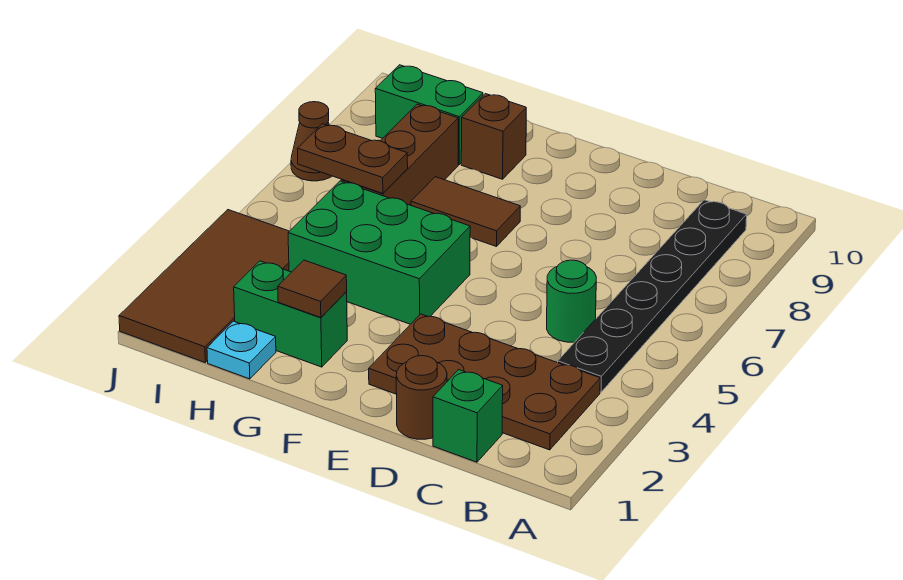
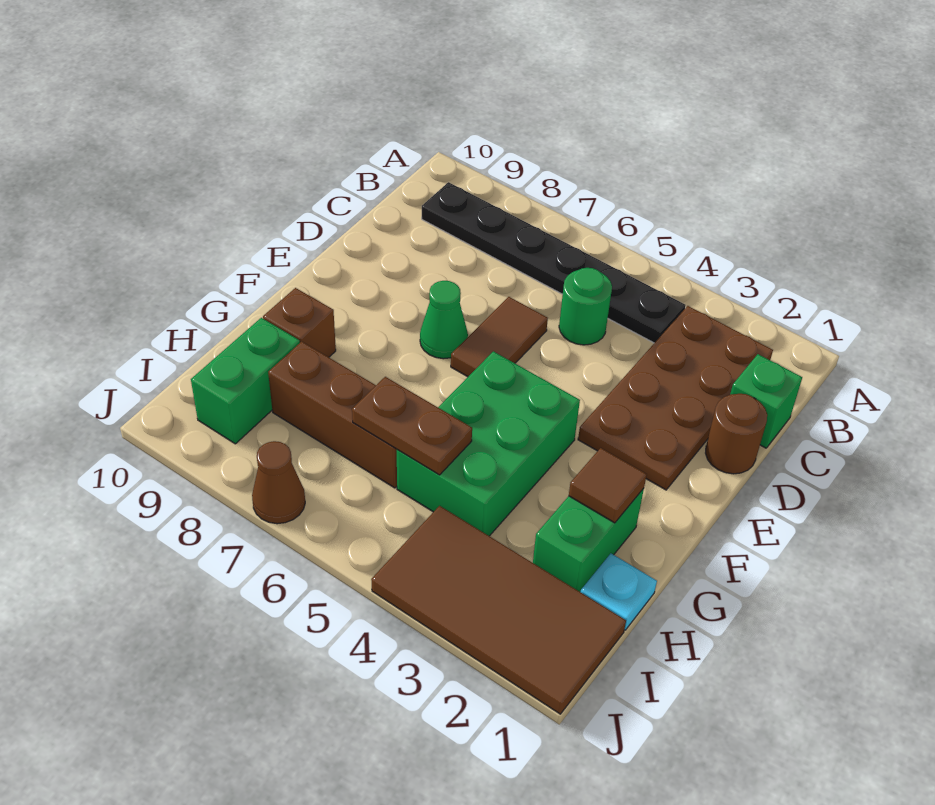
none -> green cone E7 level 1
brown tile F7:G7 level 1 -> brown tile D6:E6 level 1
brown plate H6:I6 level 2 -> brown plate H5:H6 level 2

